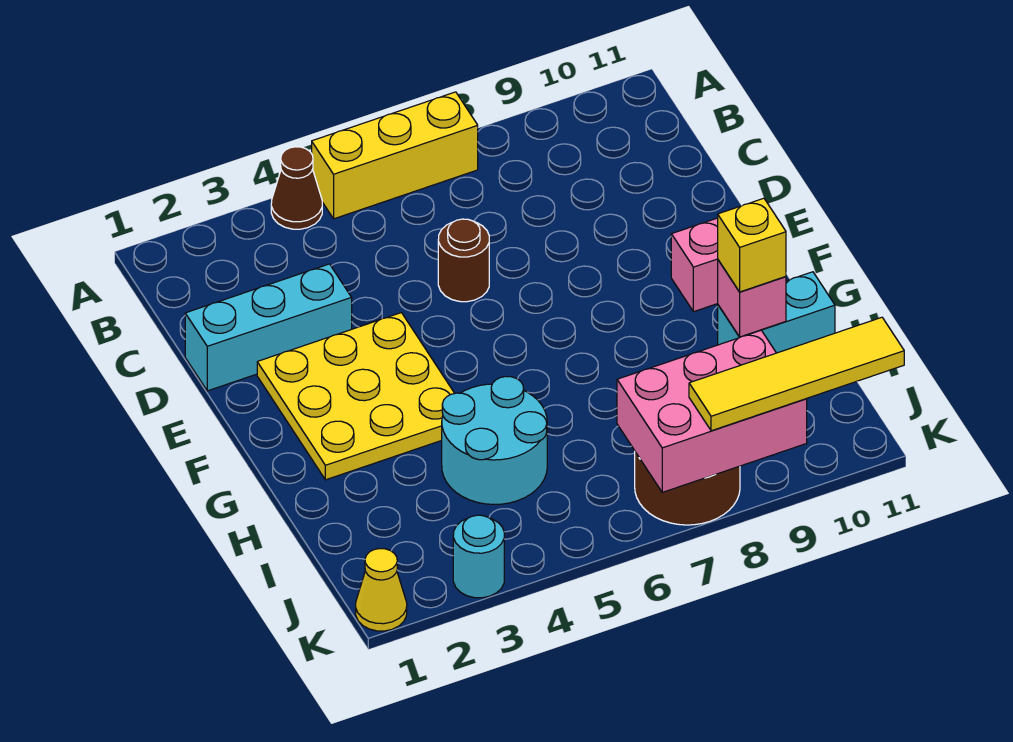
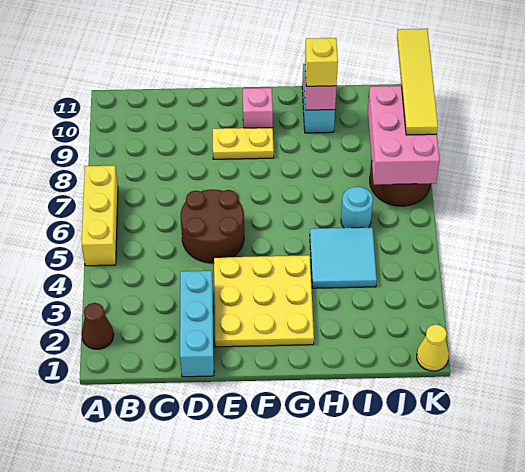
brown cone A4 level 1 -> brown cone A2 level 1
brown round brick D6 level 1 -> brown round brick D5:E6 level 1
none -> yellow plate E9:F9 level 1
cyan round brick H4:I5 level 1 -> cyan tile H4:I5 level 1
cyan round brick K3 level 1 -> cyan round brick I6 level 1

